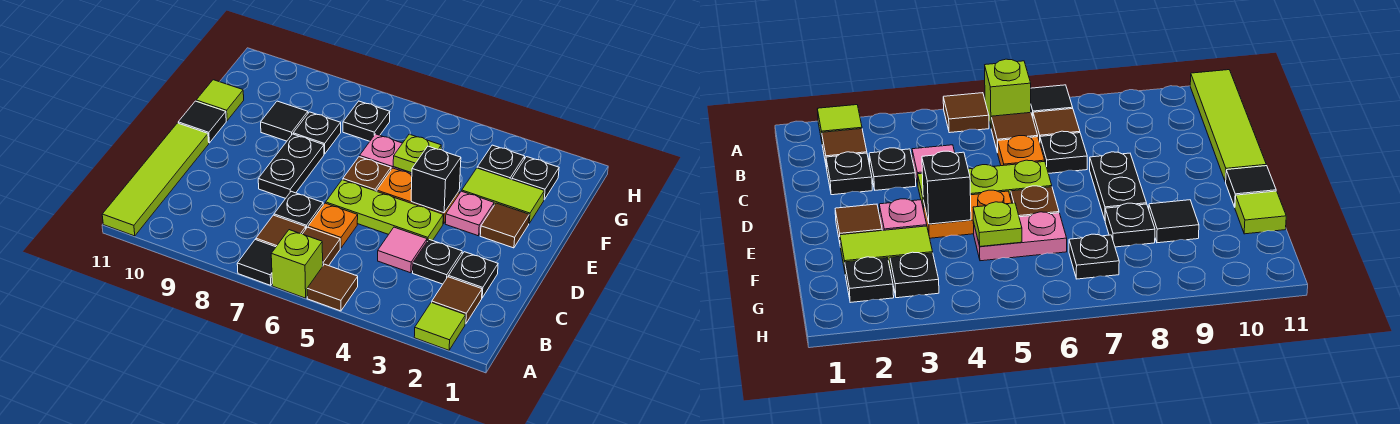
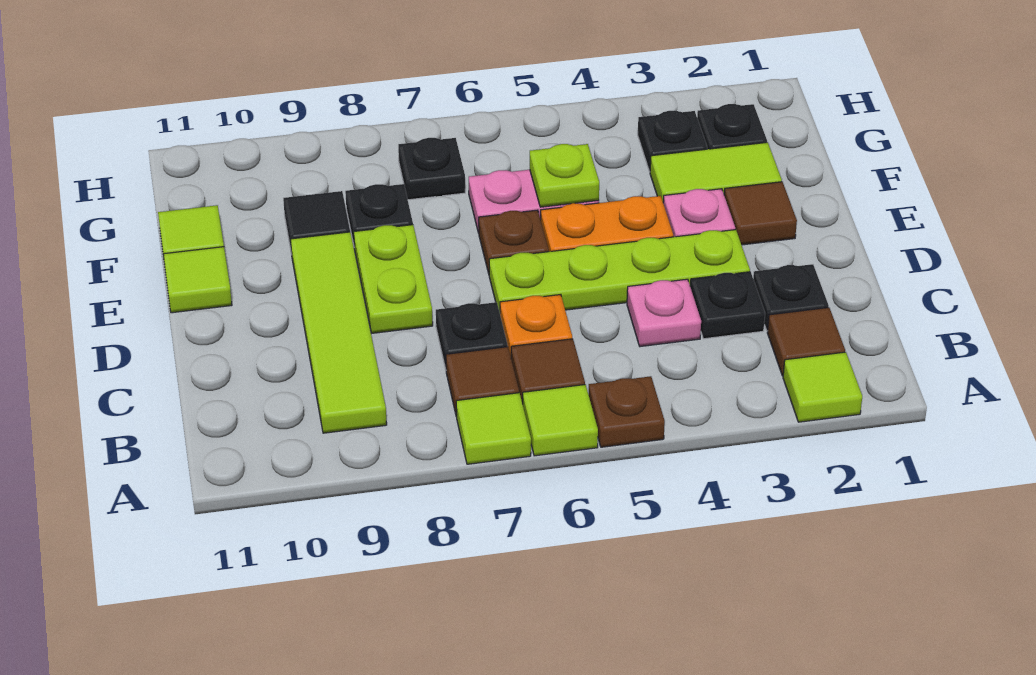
brown tile A5 level 1 -> brown plate A5 level 1
lime brick A6 level 1 -> lime tile A6 level 1
black tile A7 level 1 -> lime tile A7 level 1
lime tile A11:D11 level 1 -> lime tile B9:E9 level 1
pink tile C4 level 1 -> pink plate C4 level 1
lime plate D4:D6 level 1 -> lime plate D3:D6 level 1
black plate D8:E8 level 1 -> lime plate D8:E8 level 1
black brick E4 level 2 -> none
black tile E11 level 1 -> lime tile E11 level 1

